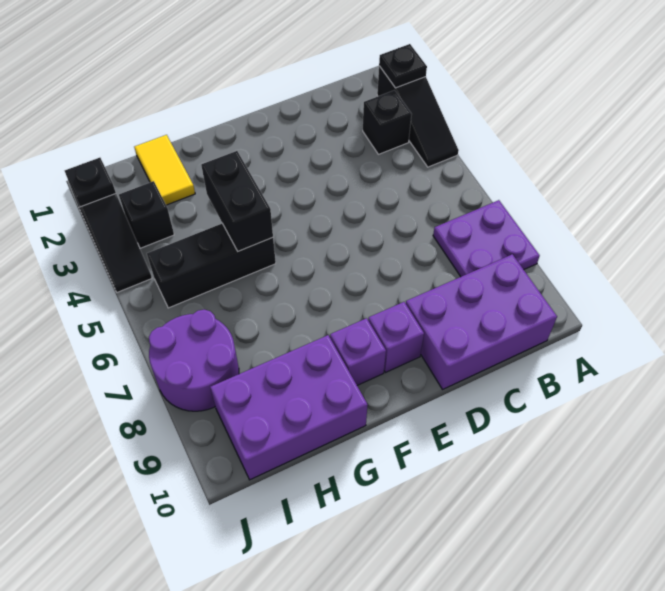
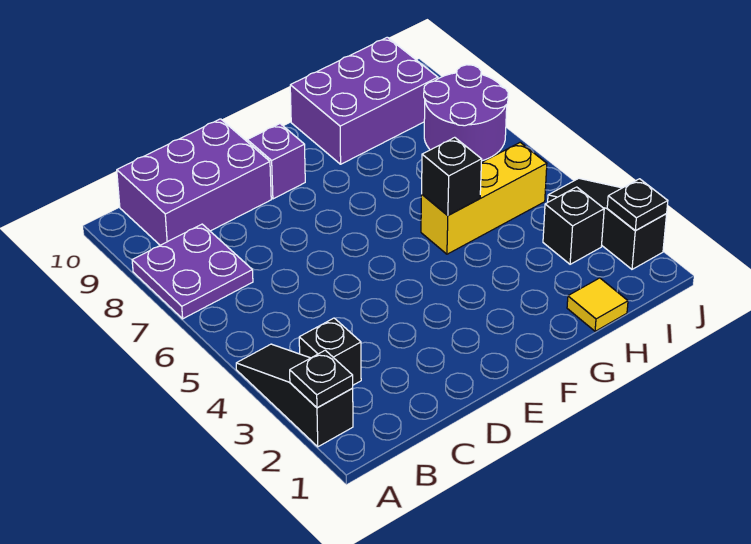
purple brick F9 level 1 -> none
black brick G4:G5 level 2 -> black brick G5 level 2
black brick G5:I5 level 1 -> yellow brick G5:I5 level 1
yellow tile H1:H2 level 1 -> yellow tile H1 level 1

